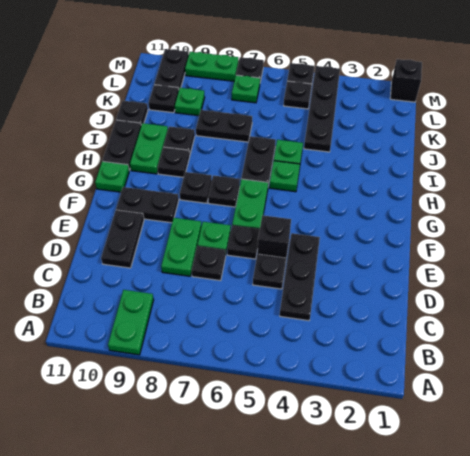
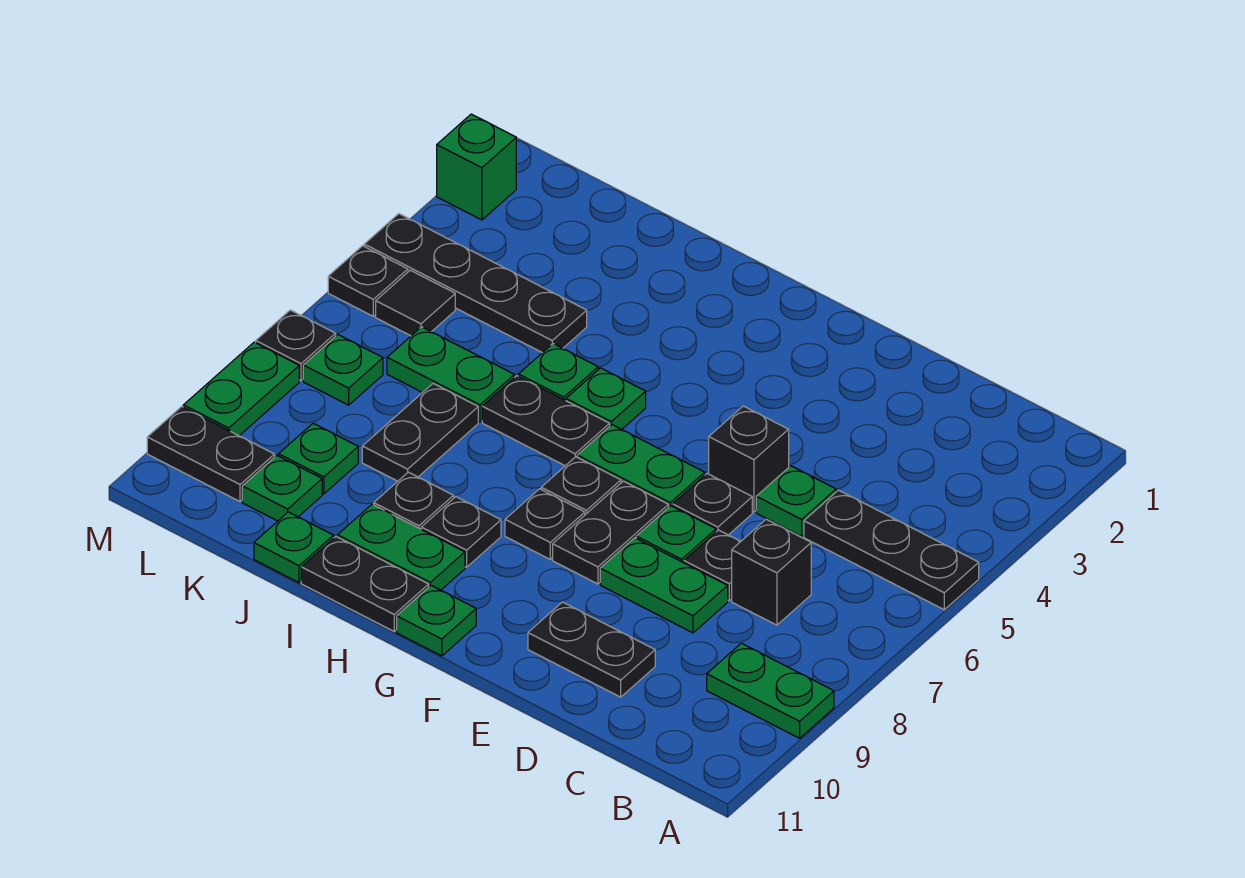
black plate C4:E4 level 1 -> black plate A5:C5 level 1
black plate D5 level 1 -> green plate D5 level 1
black plate F9:F10 level 1 -> black plate F7:F8 level 1
none -> green plate J6:K6 level 1
black plate J11 level 1 -> green plate J11 level 1
black plate K10 level 1 -> green plate K10 level 1
black plate L5 level 1 -> black tile L5 level 1
black brick M1 level 1 -> black brick C7 level 1
none -> green brick M2 level 1

